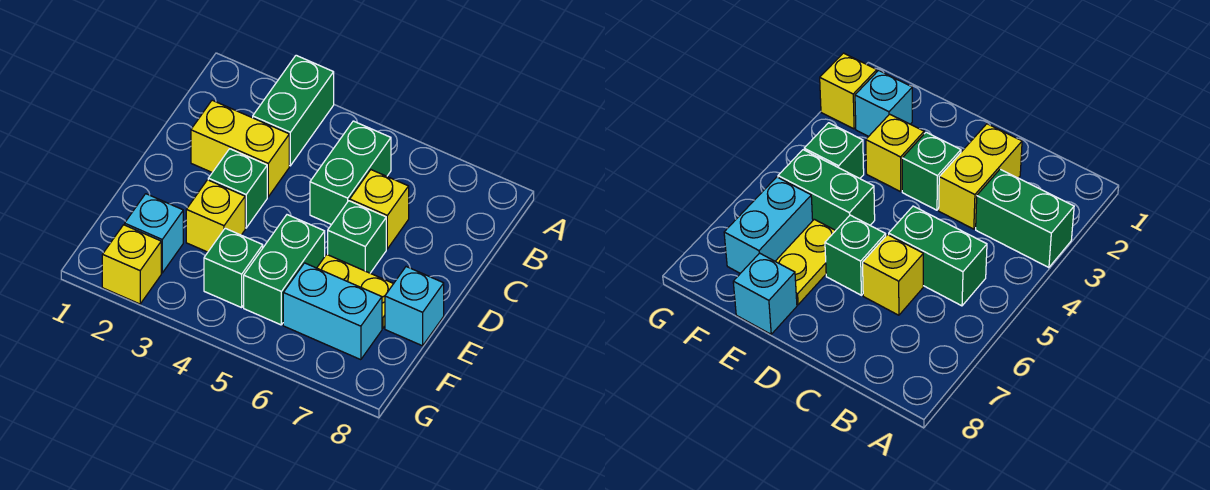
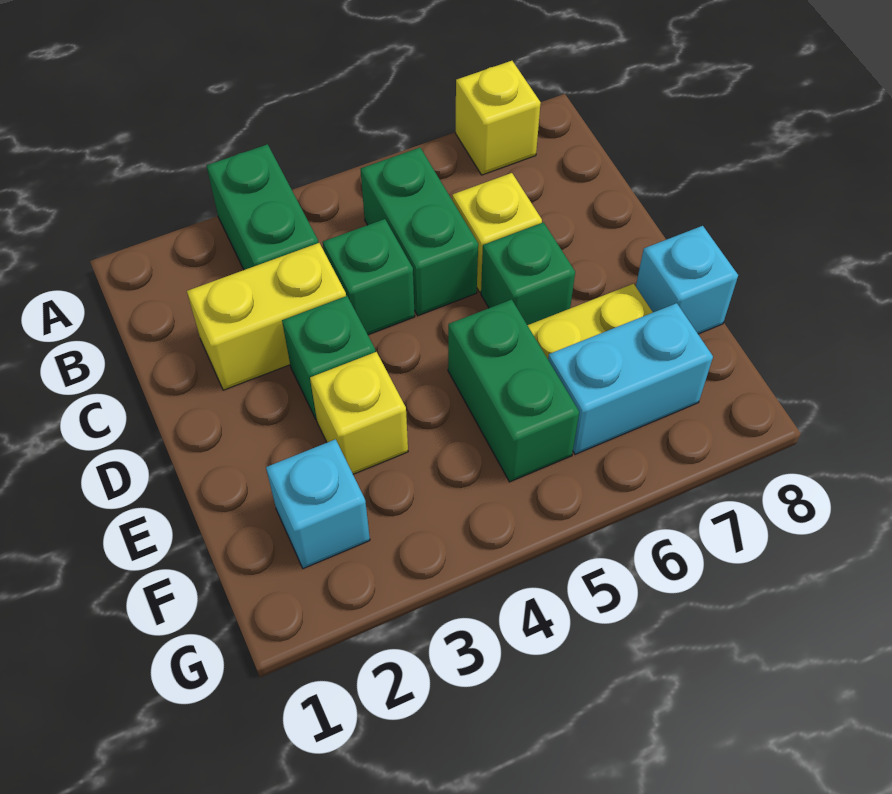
green brick F4 level 1 -> green brick C4 level 1
yellow brick G2 level 1 -> yellow brick A7 level 1

